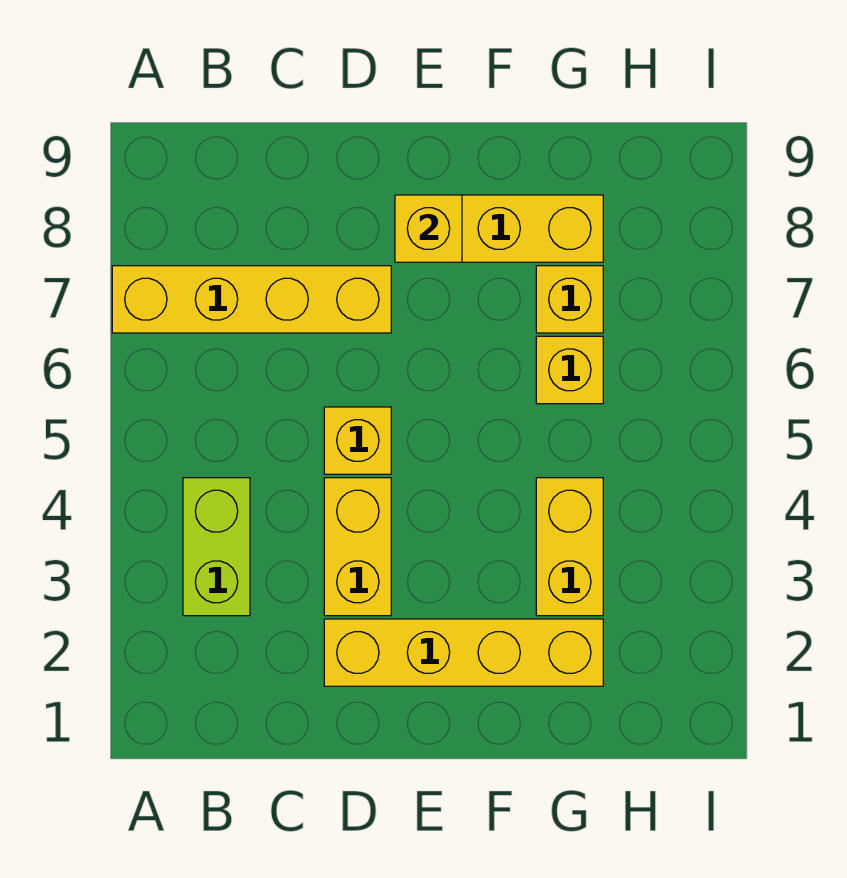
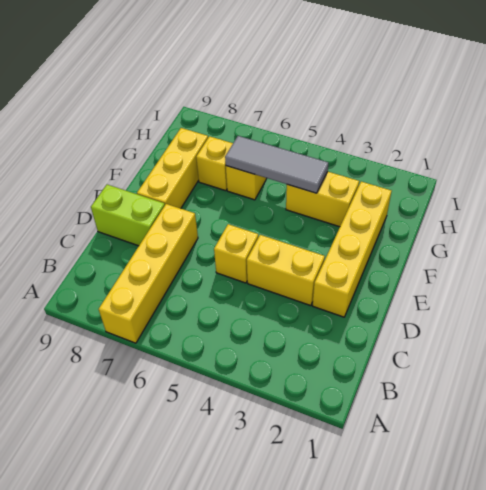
lime brick B3:B4 level 1 -> lime brick D8:D9 level 1
yellow brick E8 level 2 -> none
none -> grey tile G4:G6 level 2

